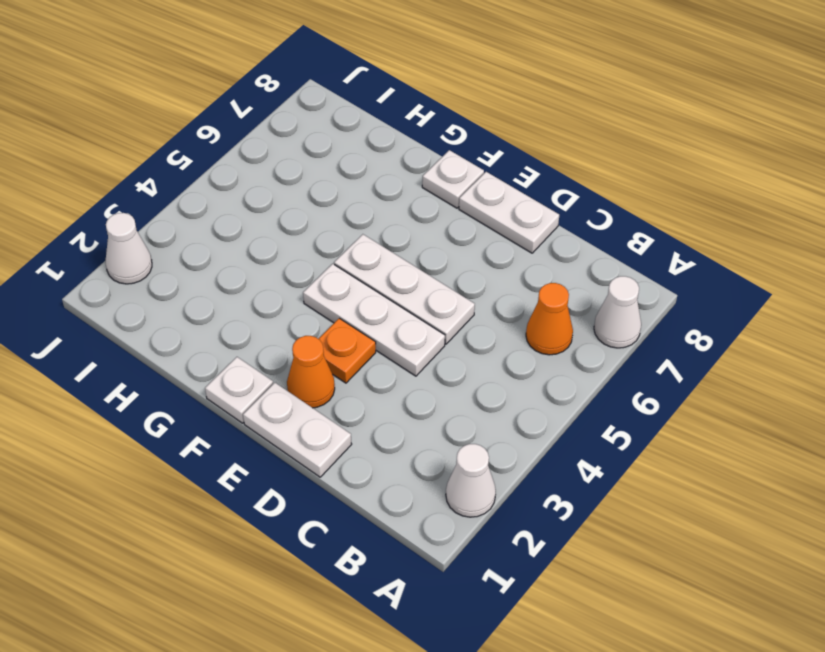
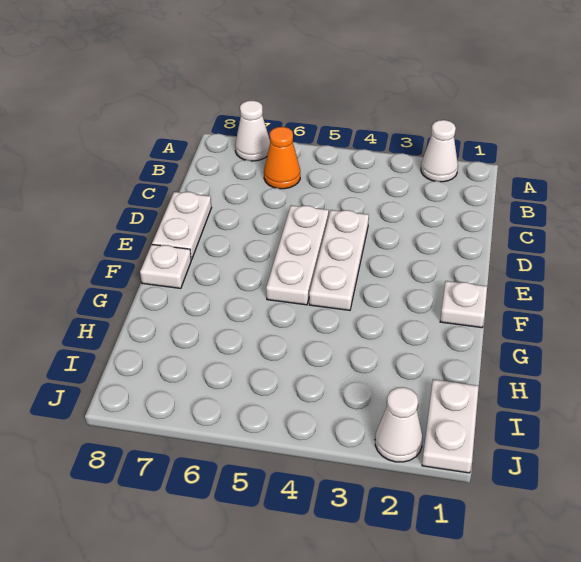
white plate D1:E1 level 1 -> white plate I1:J1 level 1
orange cone E2 level 1 -> none
orange plate E3 level 1 -> none

